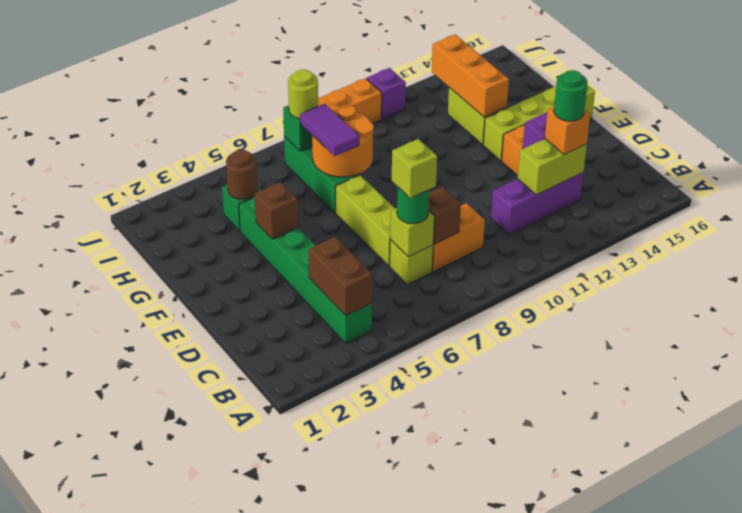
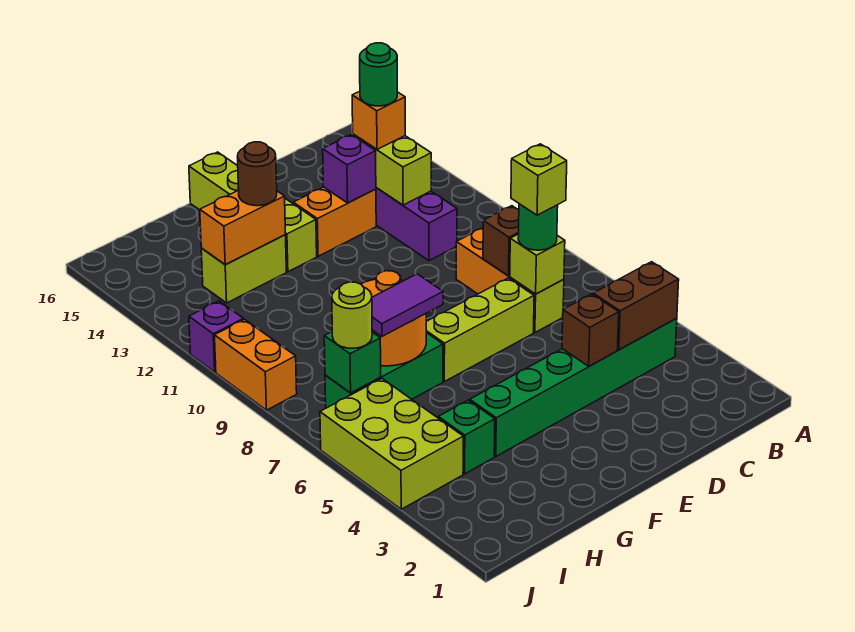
brown brick F4 level 2 -> brown brick D4 level 2
orange brick G13:I13 level 2 -> orange brick G13:H13 level 2
brown round brick H4 level 2 -> brown round brick G13 level 3
none -> lime brick I4:J6 level 1

